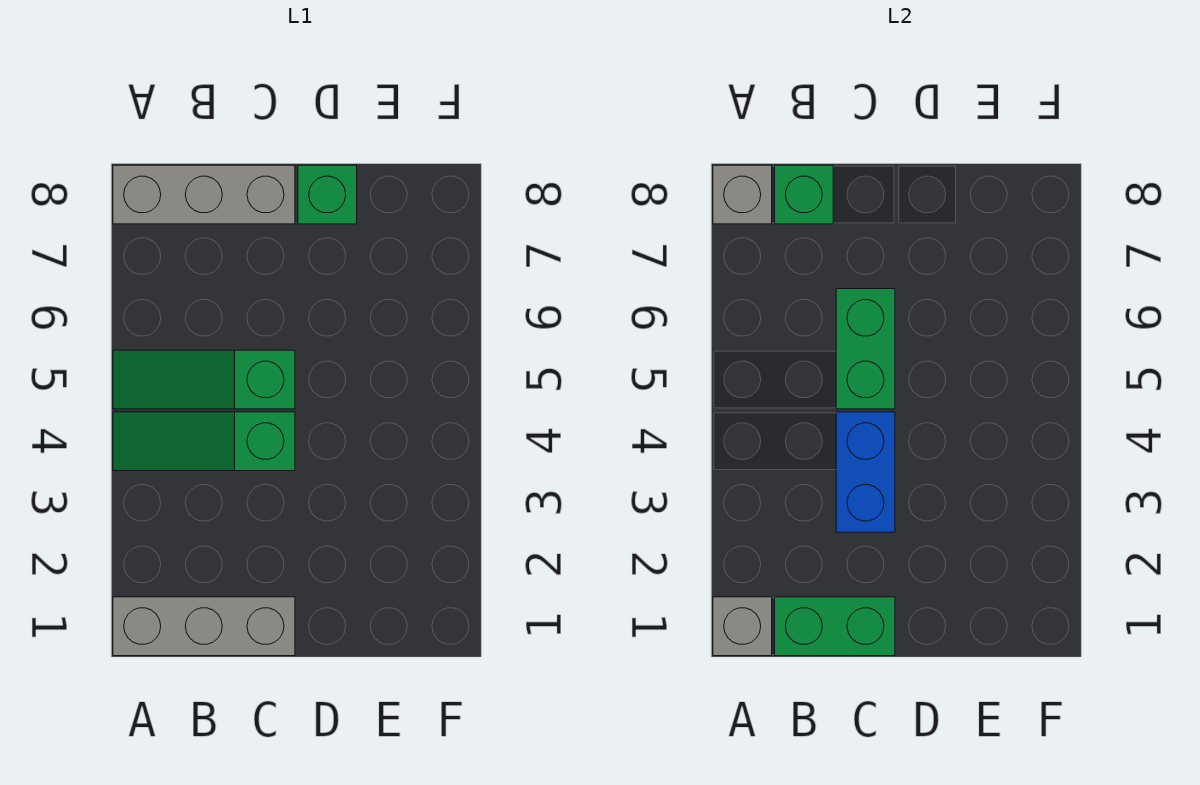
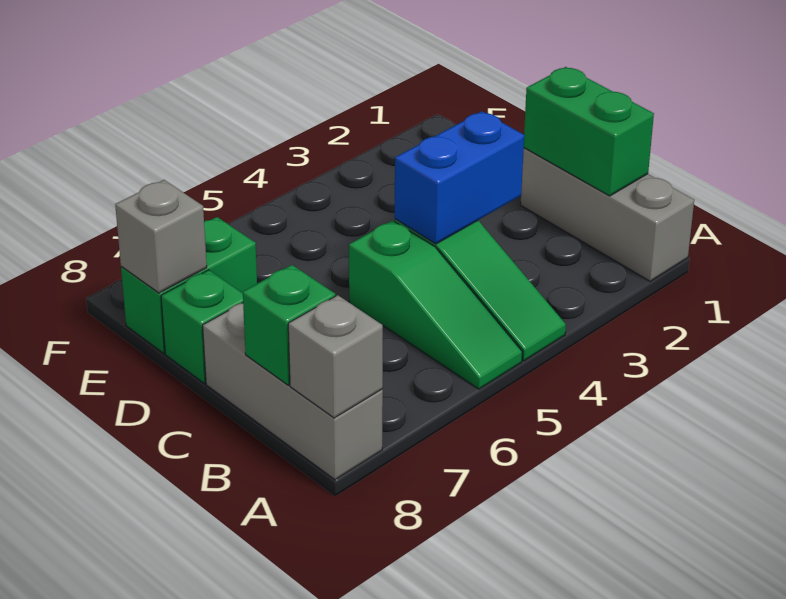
grey brick A1 level 2 -> grey brick E8 level 2
green brick C5:C6 level 2 -> green brick E7:E8 level 1

